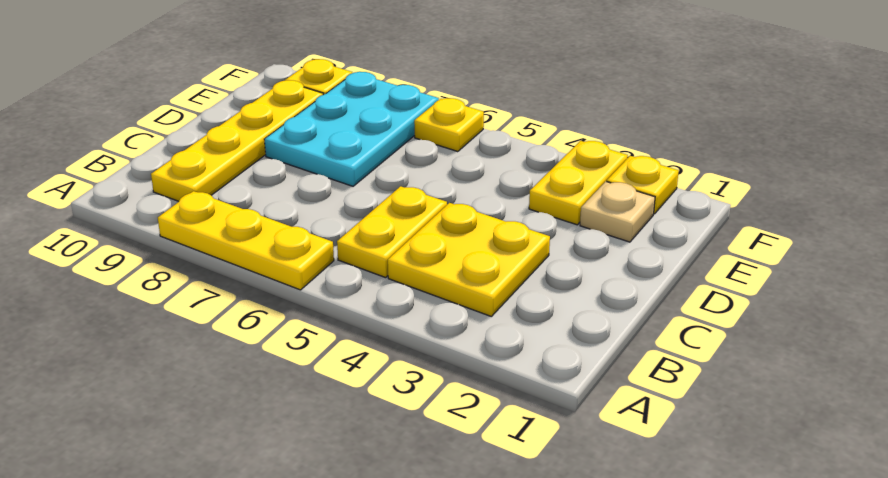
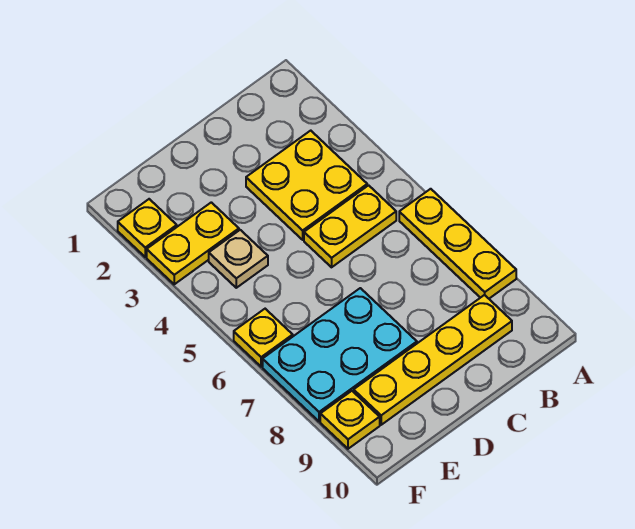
tan plate E2 level 1 -> tan plate E4 level 1

